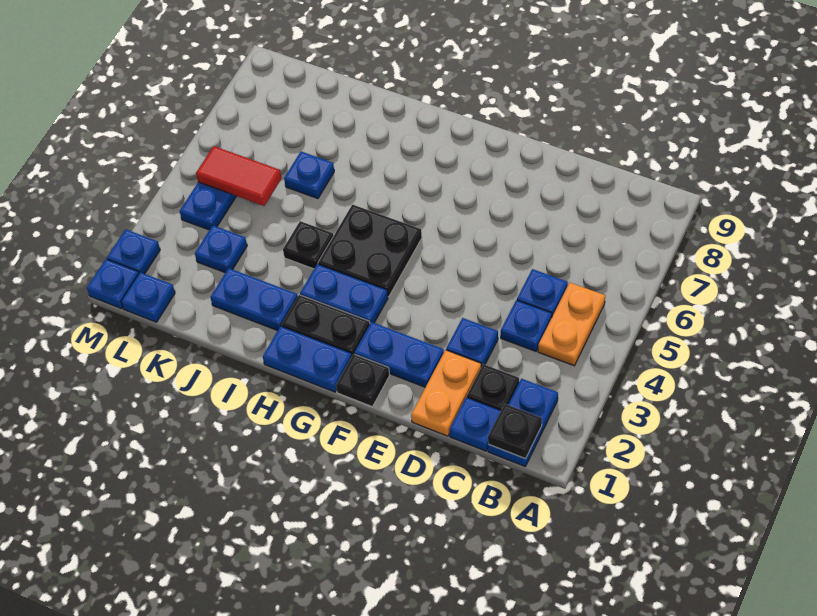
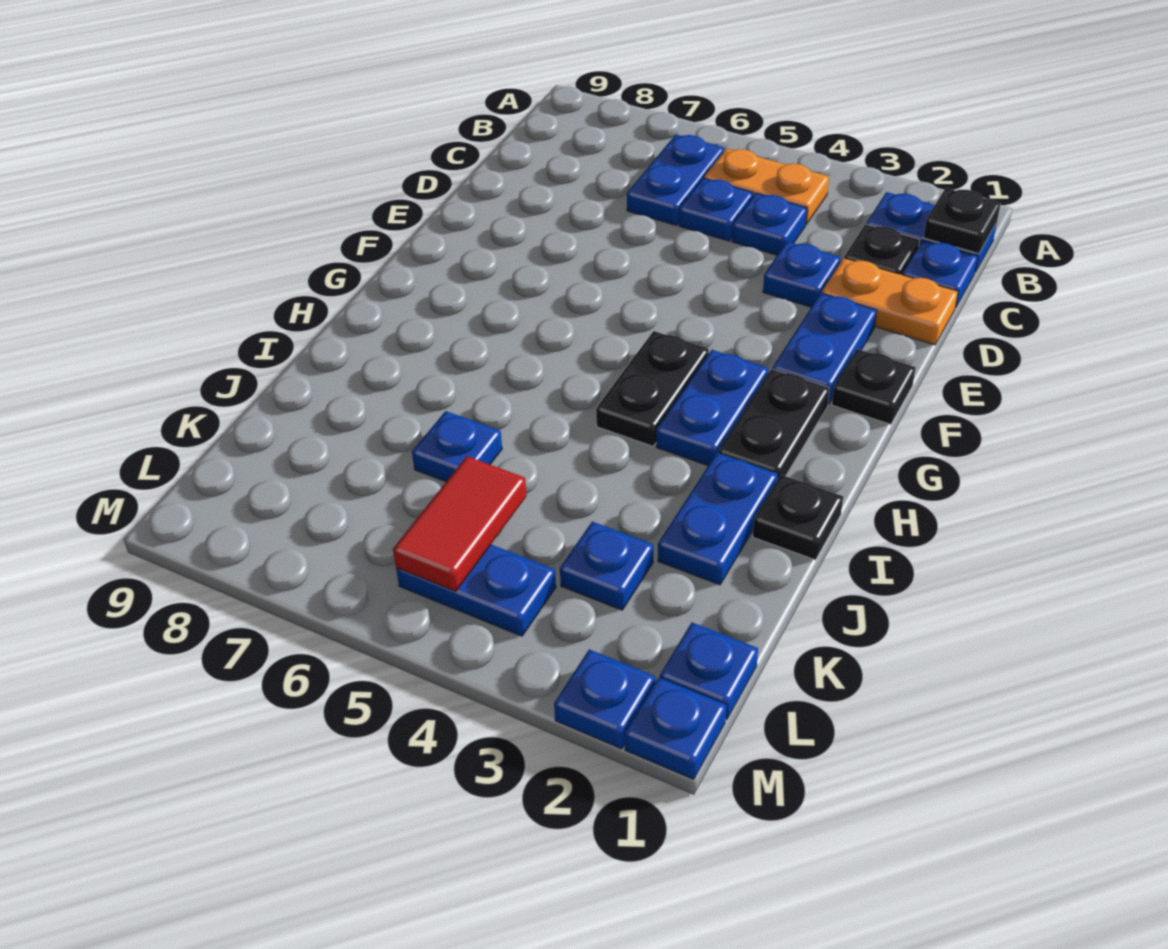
blue plate G1:H1 level 1 -> blue plate B6:C6 level 1
black plate G4:H5 level 1 -> black plate G4:H4 level 1
black plate I4 level 1 -> black plate I1 level 1

